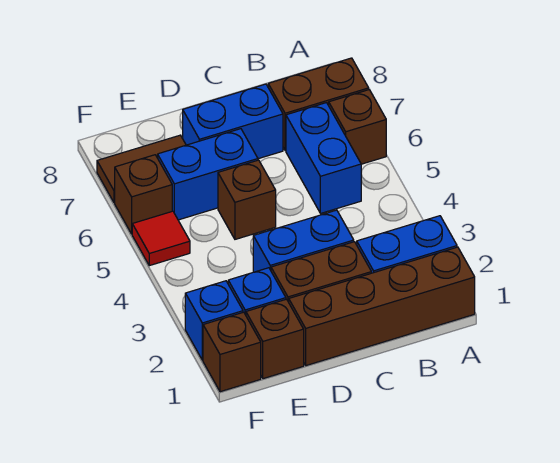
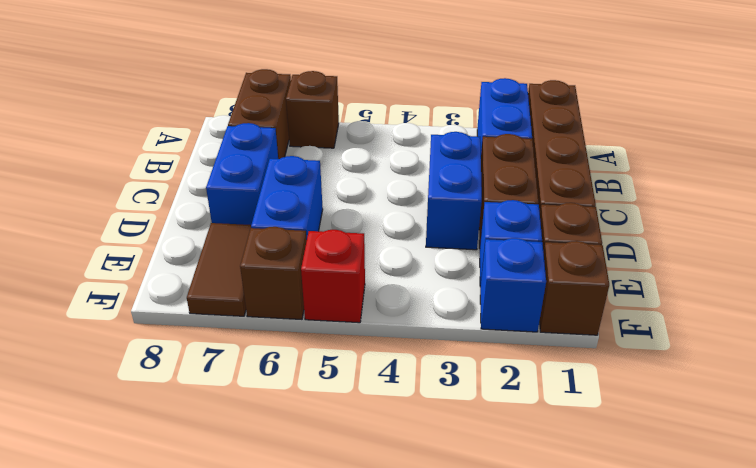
blue brick B5:B6 level 1 -> none
brown brick D5 level 1 -> none
red tile F5 level 1 -> red brick F5 level 1

